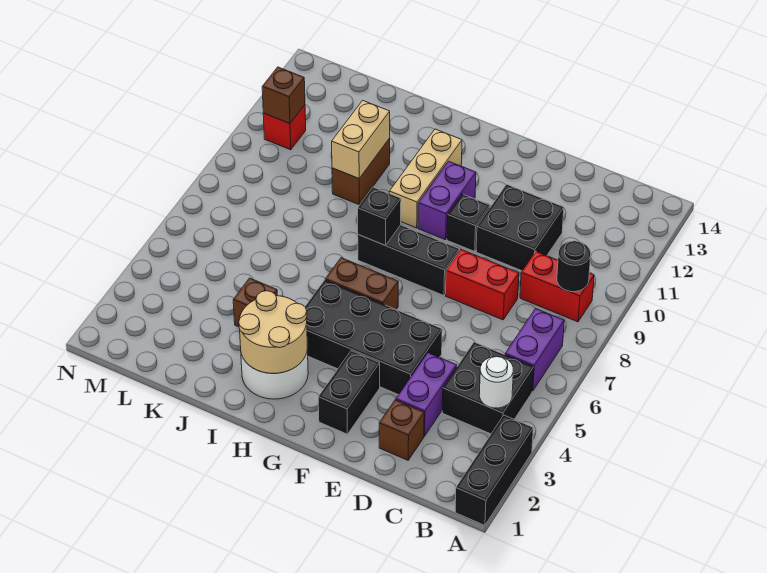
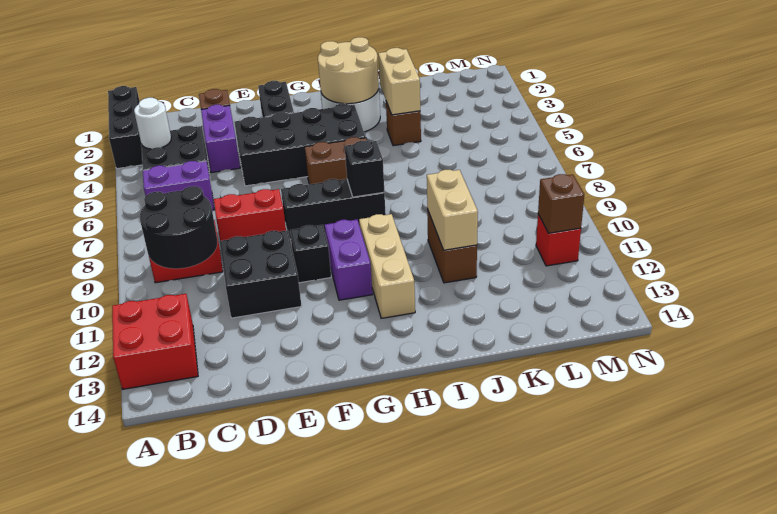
none -> red brick A12:B13 level 1
purple brick B6:B7 level 1 -> purple brick B6:C6 level 1
black round brick B9 level 2 -> black round brick B9:C10 level 2
none -> tan brick J3:J4 level 2

